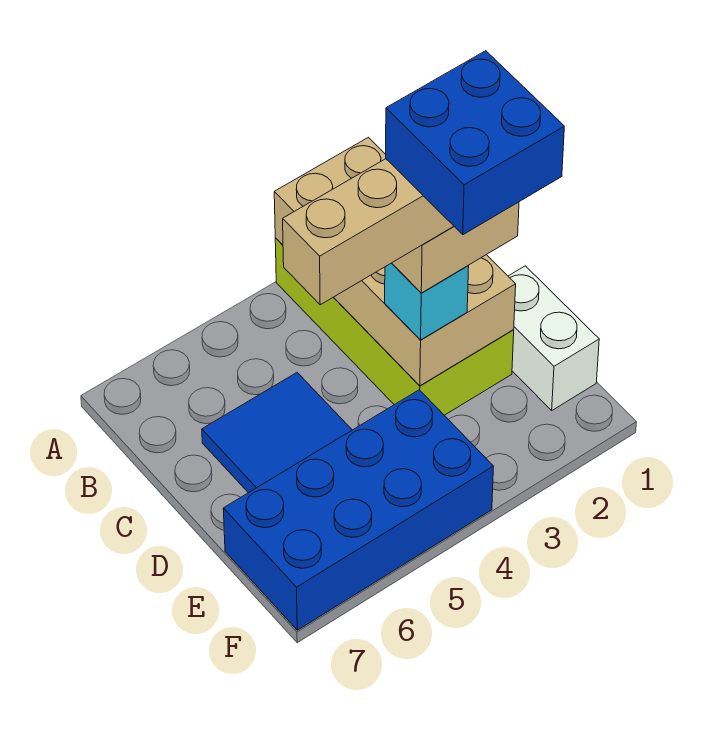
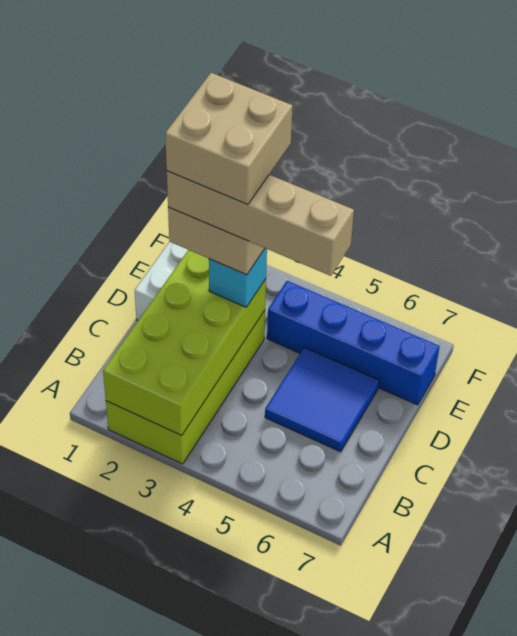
tan brick A2:D3 level 2 -> lime brick A2:D3 level 2
blue brick D2:E3 level 6 -> tan brick D2:E3 level 6
blue brick E4:F7 level 1 -> blue brick E4:E7 level 1

